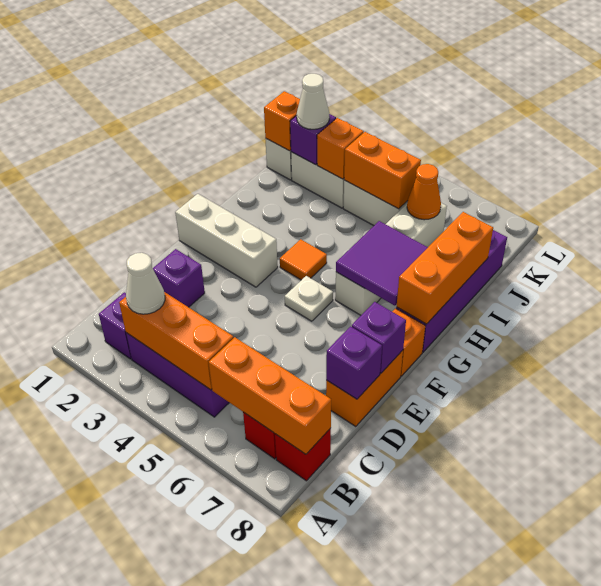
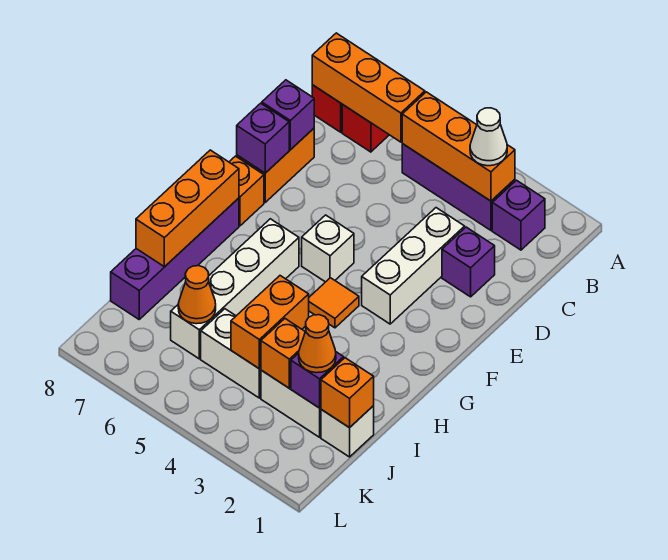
white brick F1:F3 level 1 -> white brick D3:F3 level 1
white plate F5 level 1 -> white brick F5 level 1
purple tile G6:H7 level 2 -> none
white cone J2 level 3 -> orange cone J2 level 3
orange brick J4:J5 level 2 -> orange brick I4:J4 level 2

